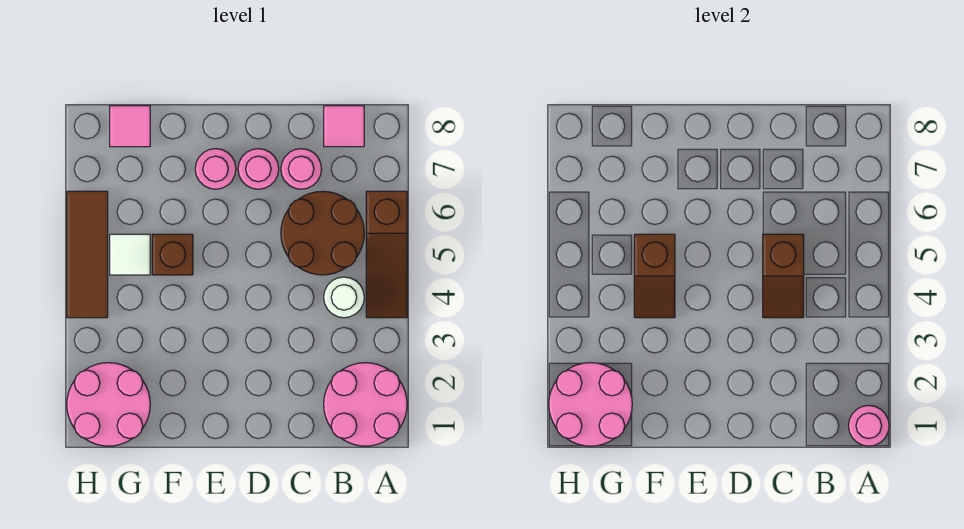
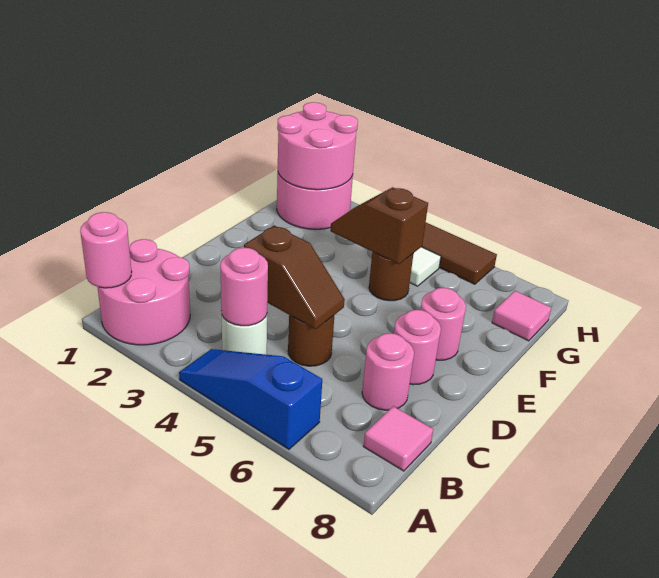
brown slope A4:A6 level 1 top 6 -> blue slope A4:A6 level 1 top 6
none -> pink round brick B4 level 2
brown round brick B5:C6 level 1 -> brown round brick C5 level 1
brown slope C4:C5 level 2 top 5 -> brown slope C4:C5 level 2 top 4
brown brick F5 level 1 -> brown round brick F5 level 1

